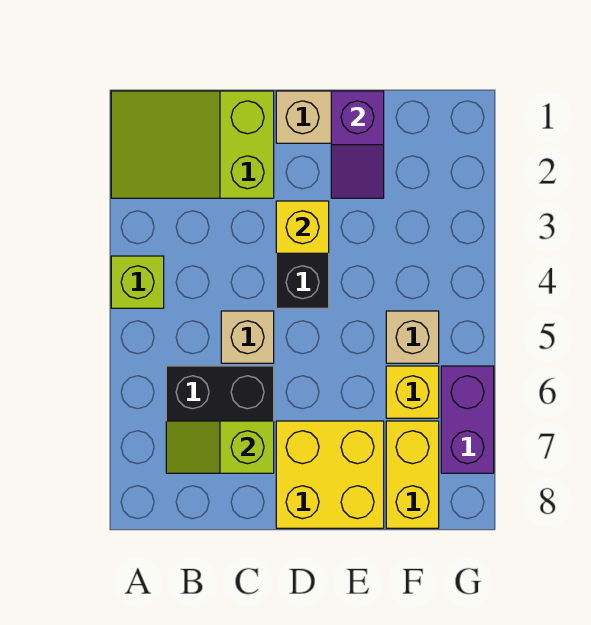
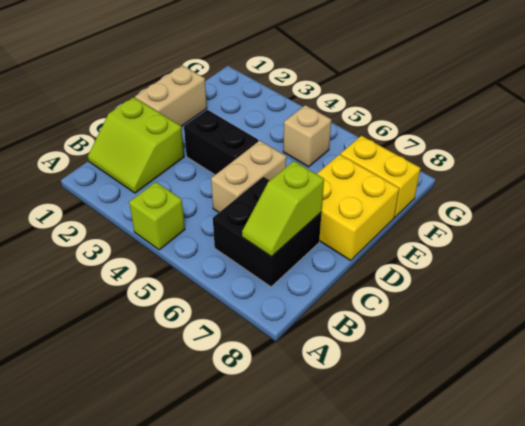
lime slope A1:C2 level 1 top C -> lime slope B1:C2 level 1 top C
tan brick C5 level 1 -> tan brick C5:D5 level 1
yellow brick D3 level 2 -> none
purple slope E1:E2 level 2 top 1 -> none
yellow brick F6 level 1 -> none
purple brick G6:G7 level 1 -> none

